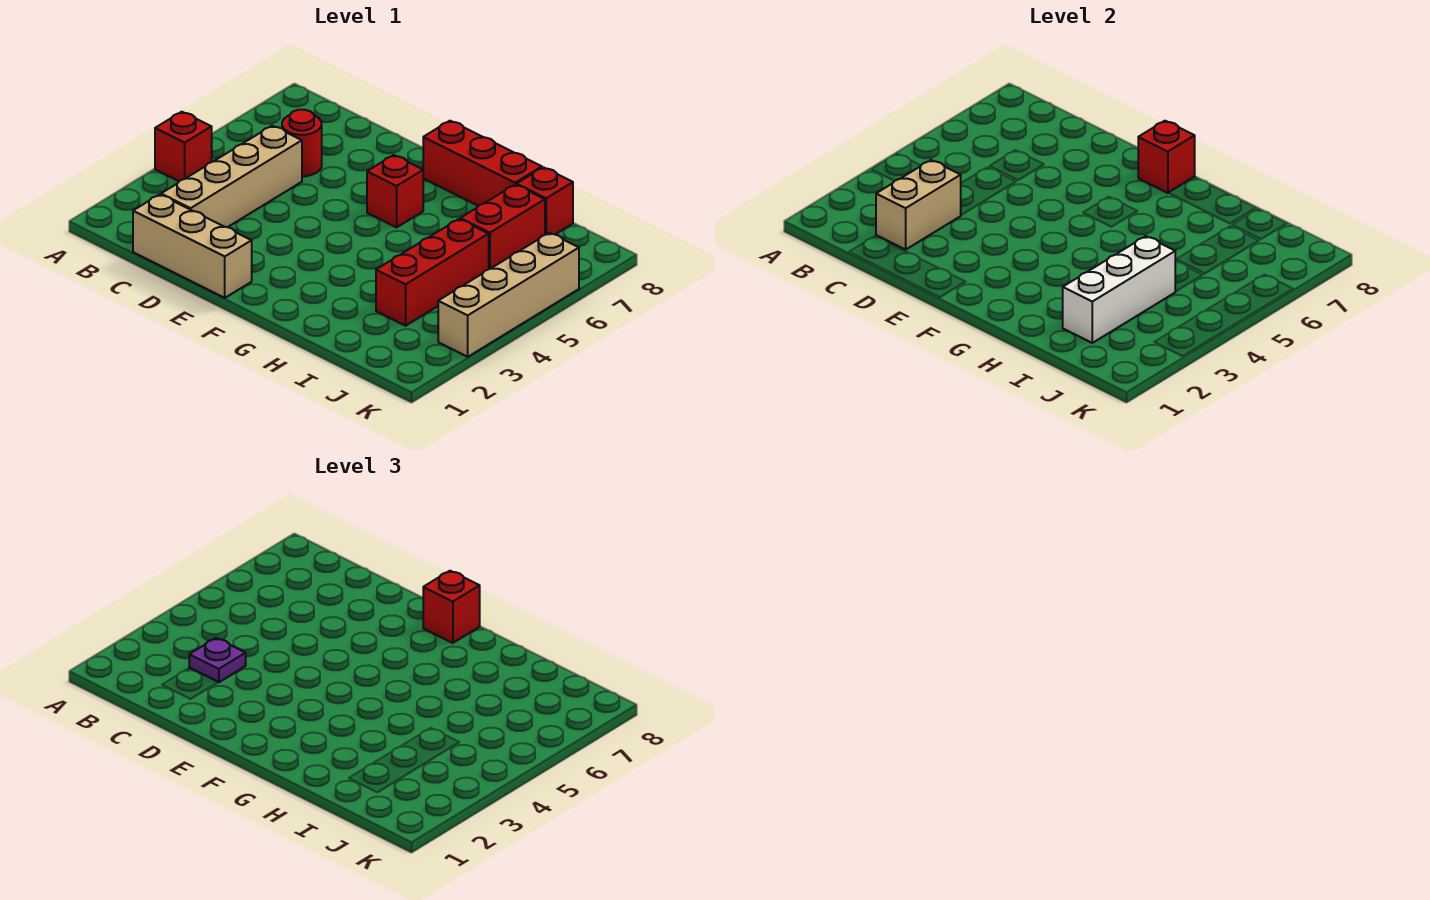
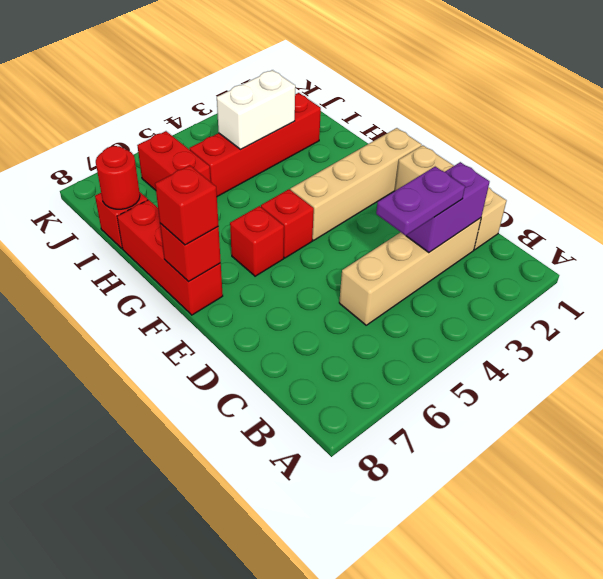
red brick A4 level 1 -> red brick F5 level 1
tan brick C2:C3 level 2 -> purple brick C2:C3 level 2
purple plate C3 level 3 -> purple plate C3:C4 level 3
red round brick C6 level 1 -> red round brick I8 level 2
white brick I2:I4 level 2 -> white brick I3:I4 level 2
red brick I3:I5 level 1 -> red brick I2:I5 level 1
red brick I6:I7 level 1 -> red brick I6:J6 level 1
tan brick K3:K6 level 1 -> tan brick F1:F4 level 1

